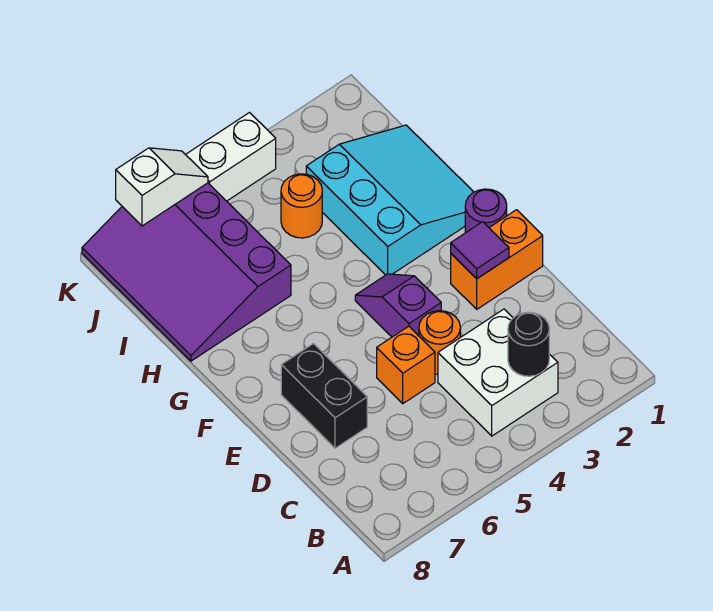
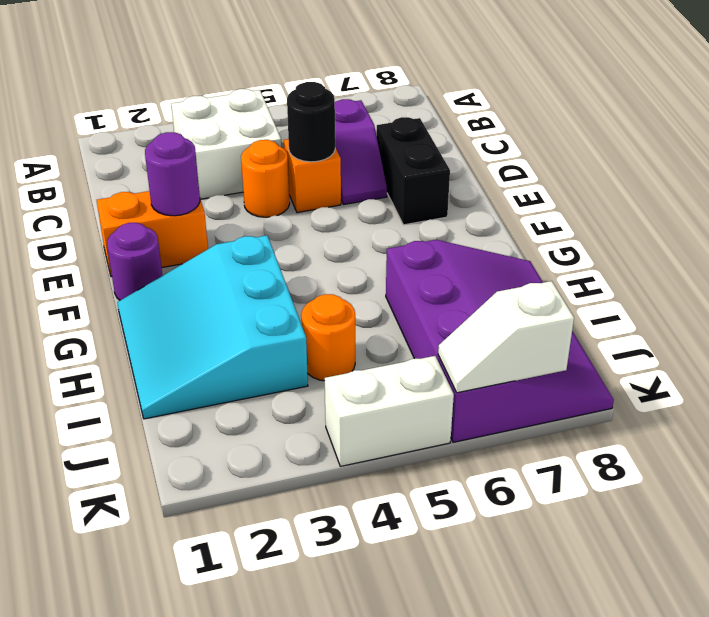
black round brick B3 level 2 -> black round brick D5 level 2
purple tile E2 level 2 -> purple round brick E2 level 2
purple slope E4:F4 level 1 top E -> purple slope C6:D6 level 1 top C

